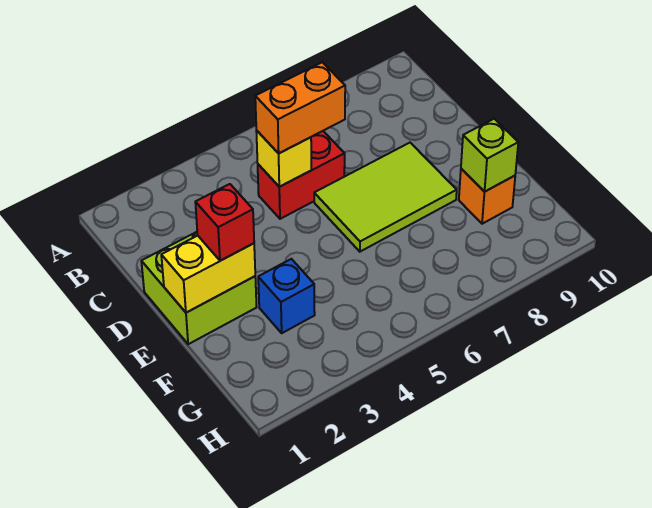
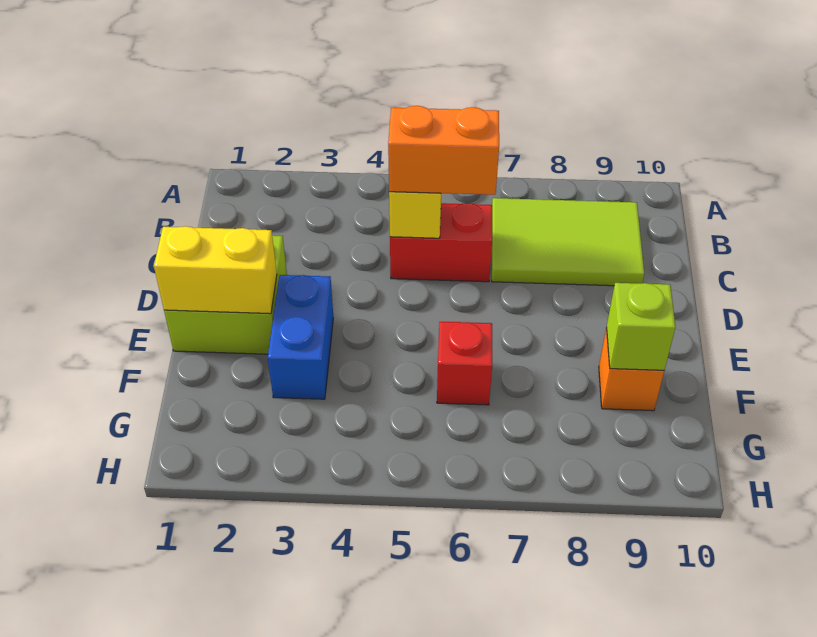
lime tile D6:E8 level 1 -> lime tile B7:C9 level 1
red brick E2 level 3 -> red brick F6 level 1
blue brick F3 level 1 -> blue brick E3:F3 level 1

